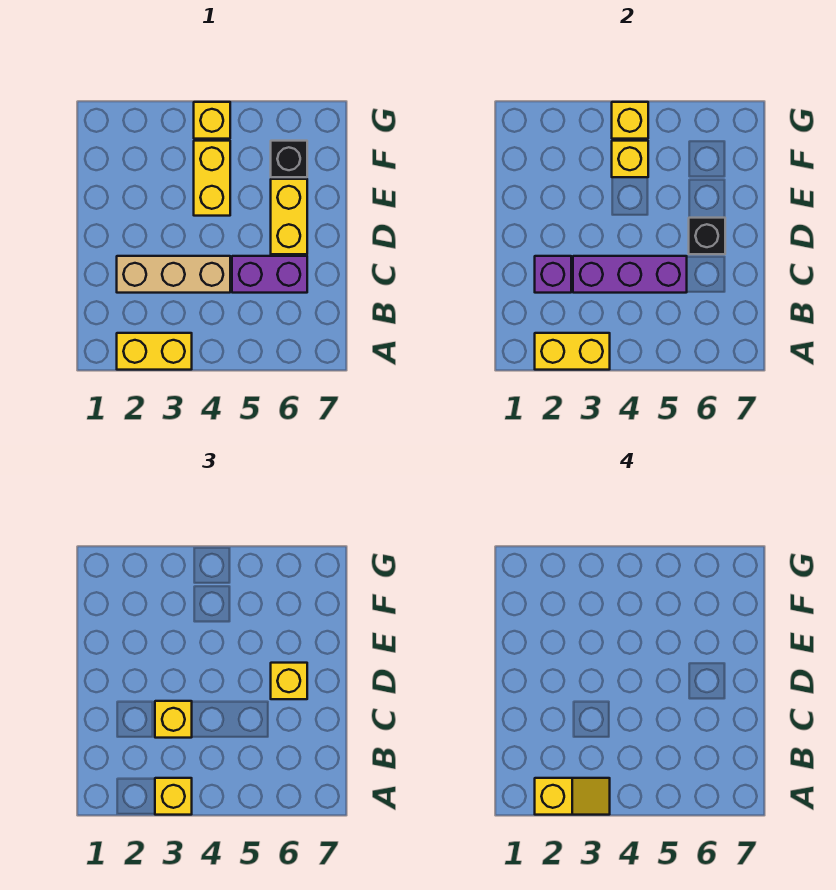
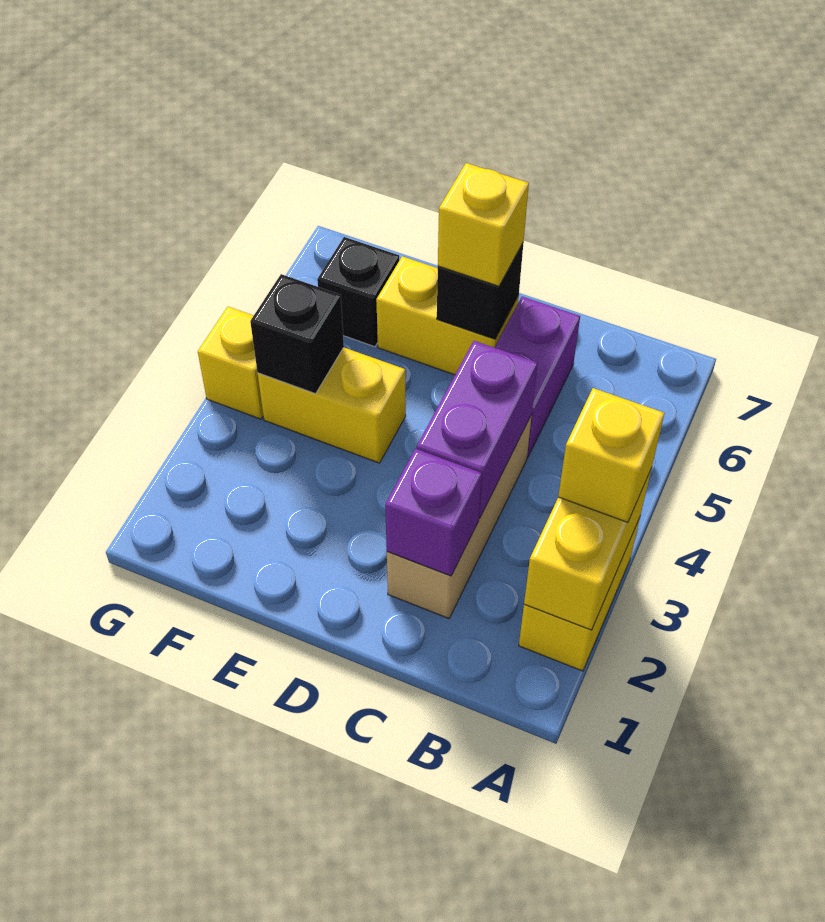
yellow slope A2:A3 level 4 top 2 -> none
purple brick C3:C5 level 2 -> purple brick C3:C4 level 2
yellow brick C3 level 3 -> none
yellow brick F4 level 2 -> black brick F4 level 2
yellow brick G4 level 2 -> none

